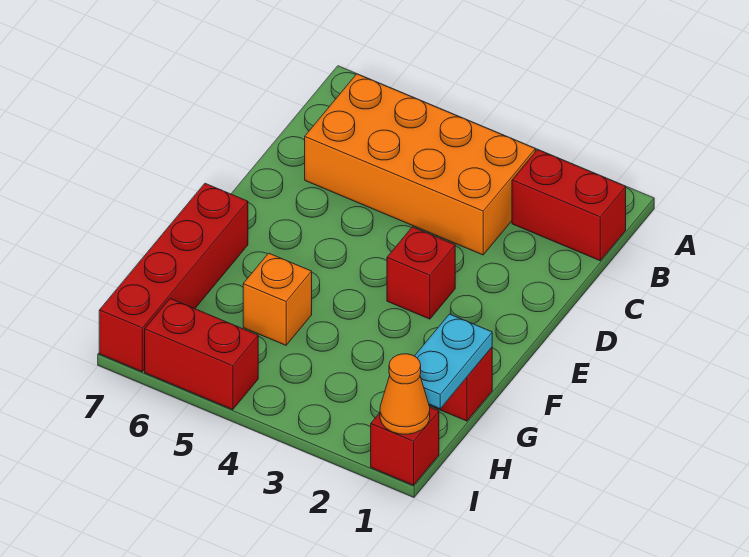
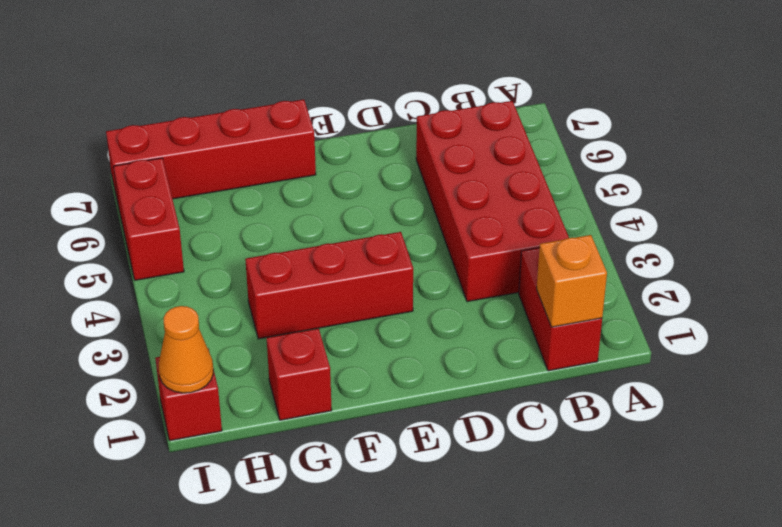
orange brick B3:C6 level 1 -> red brick B3:C6 level 1
red brick E3 level 1 -> red brick E3:G3 level 1
cyan plate G1:H1 level 2 -> none
orange brick G5 level 1 -> orange brick B1 level 2

